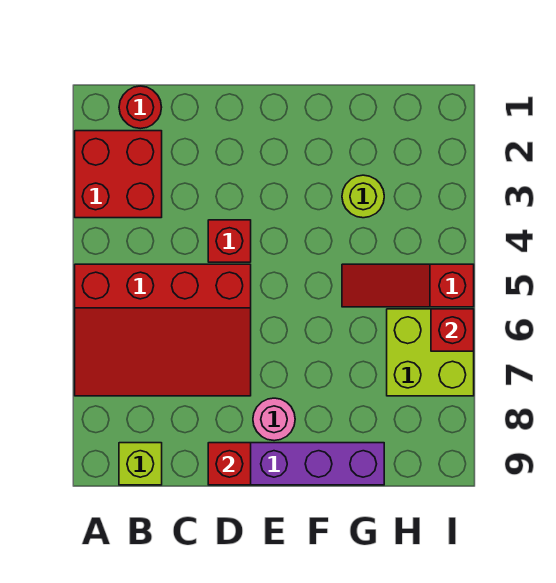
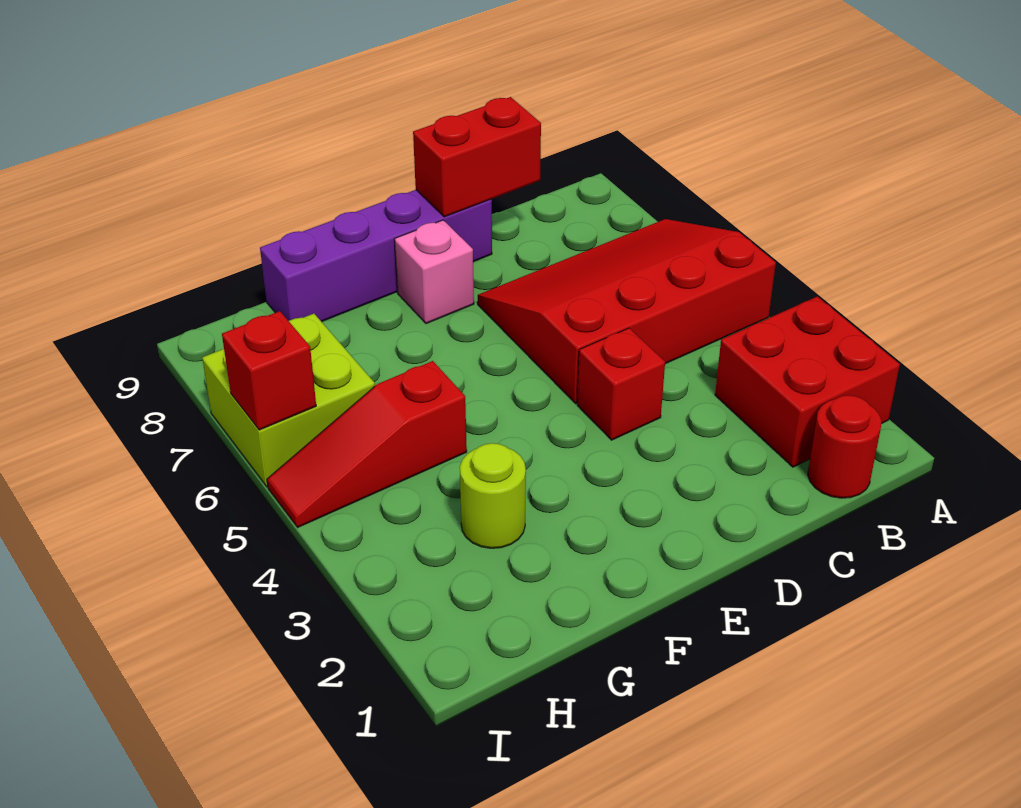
lime brick B9 level 1 -> none
red brick D9 level 2 -> red brick C9:D9 level 2
pink round brick E8 level 1 -> pink brick E8 level 1
red slope G5:I5 level 1 top I -> red slope G5:I5 level 1 top G

